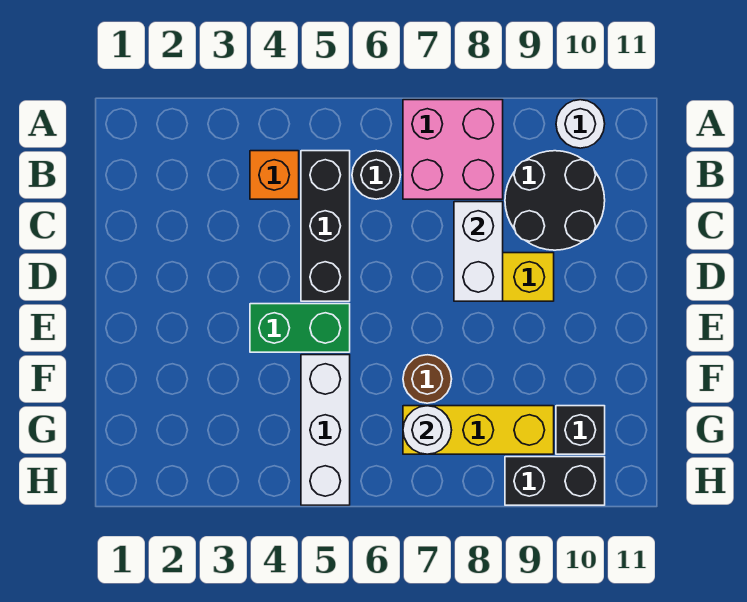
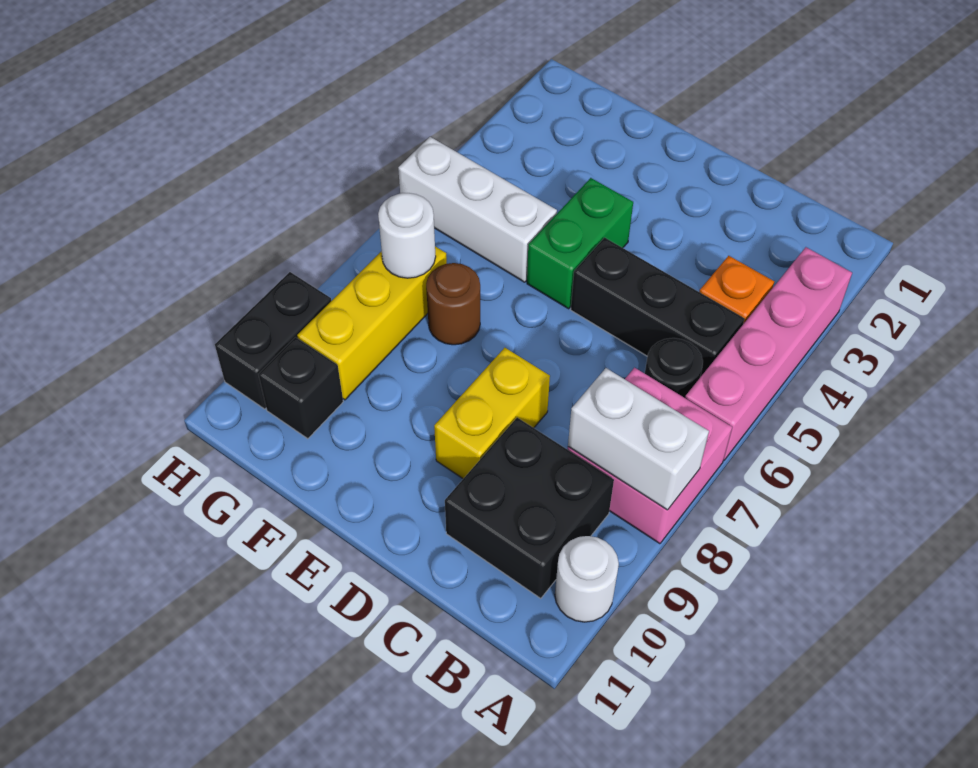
none -> pink brick A3:A6 level 1
black round brick B9:C10 level 1 -> black brick B9:C10 level 1
white brick C8:D8 level 2 -> white brick A8:B8 level 2

